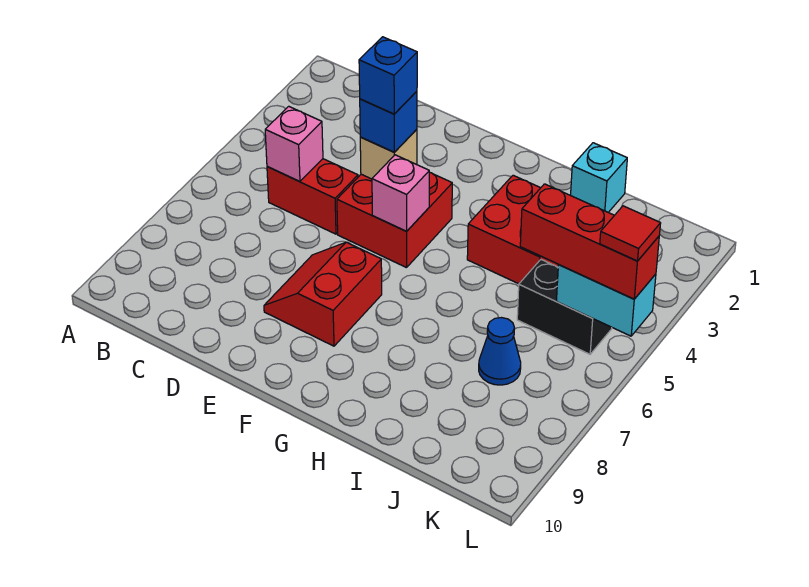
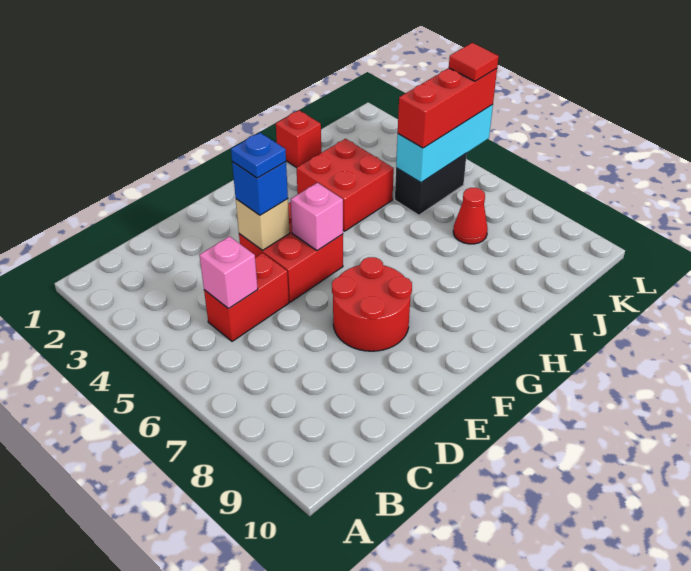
blue brick E4 level 4 -> blue plate E4 level 4
red slope E7:F8 level 1 top F -> red round brick E7:F8 level 1
cyan brick I1 level 1 -> red brick I1 level 1
blue cone J7 level 1 -> red cone J7 level 1
cyan brick K5:L5 level 2 -> cyan brick J5:L5 level 2

